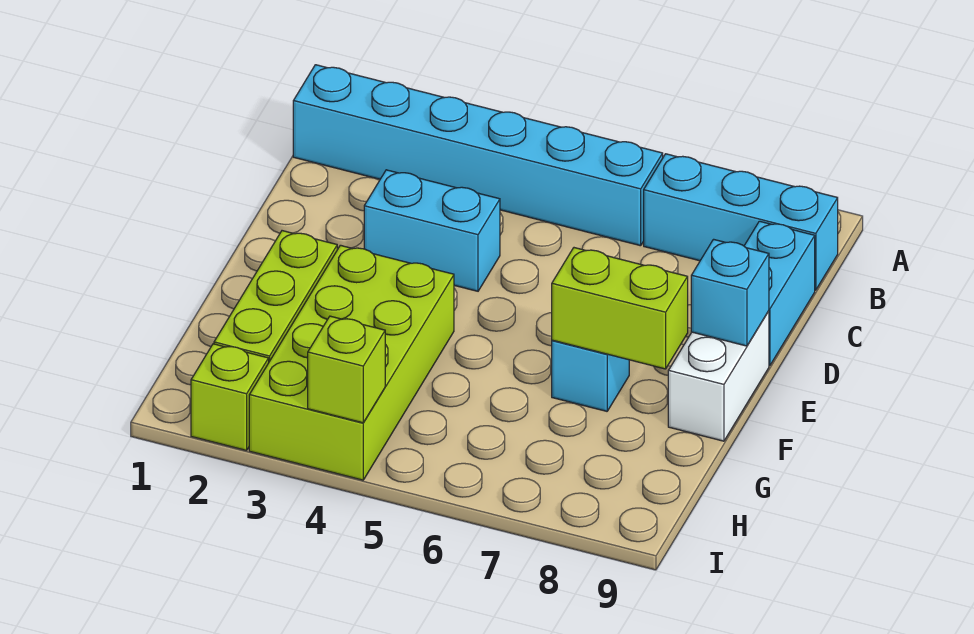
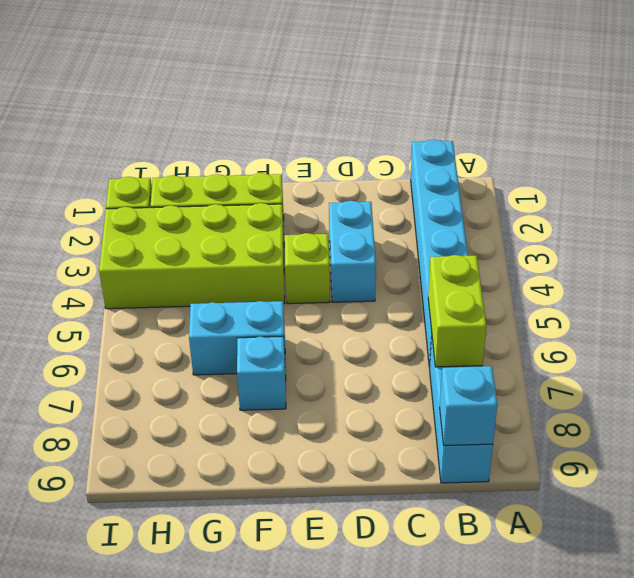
cyan brick C9:D9 level 1 -> cyan brick F6:G6 level 1
white brick E9:F9 level 1 -> none
cyan brick E9 level 2 -> cyan brick B9 level 2
lime brick F7:F8 level 2 -> lime brick B6:B7 level 2
lime brick I4 level 2 -> lime brick E4 level 1

